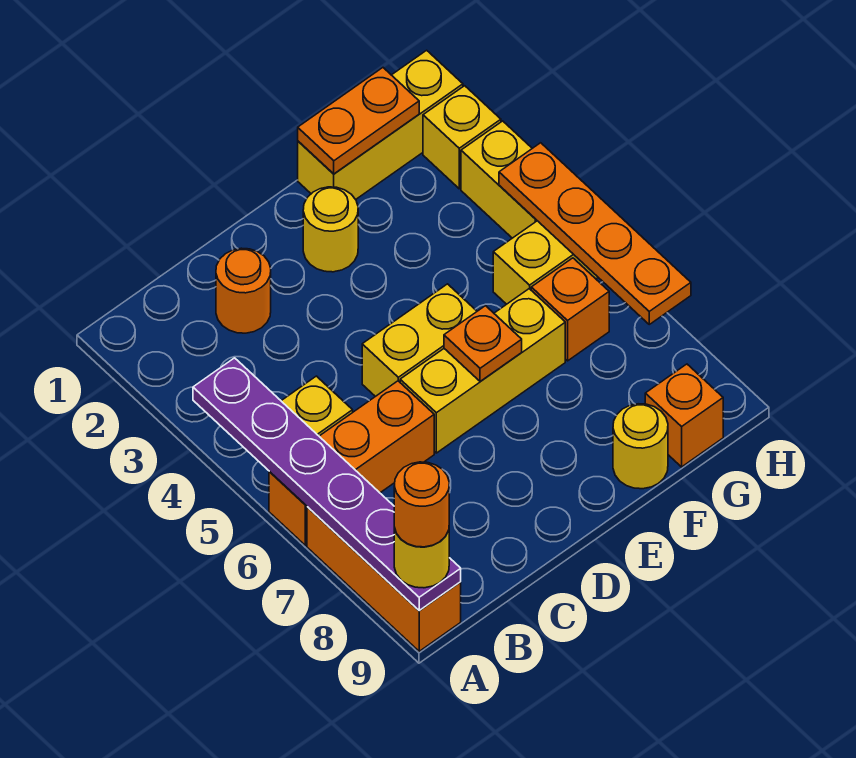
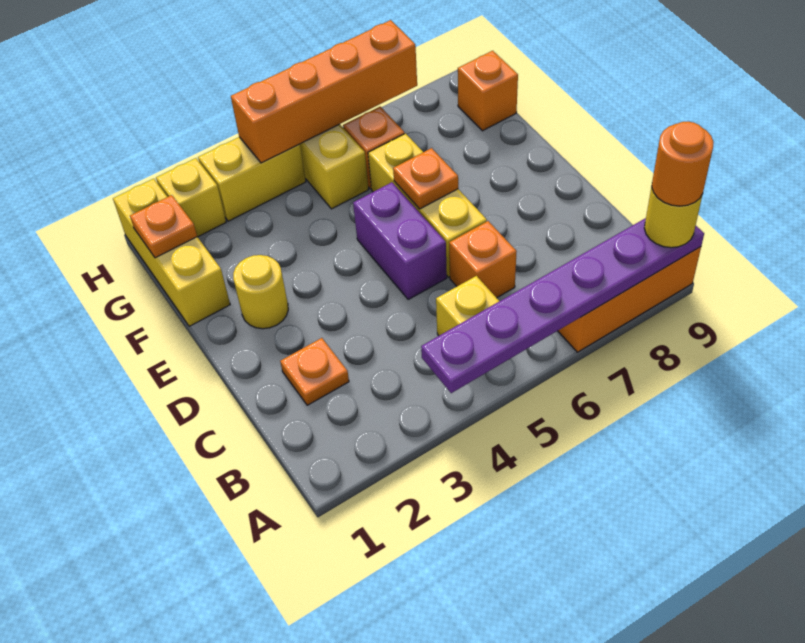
orange brick A6:C6 level 1 -> orange brick C6 level 1
orange round brick C2 level 1 -> orange plate C2 level 1
yellow brick D5:E5 level 1 -> purple brick D5:E5 level 1
orange plate F1:G1 level 2 -> orange plate G1 level 2
yellow round brick F9 level 1 -> none
orange plate H4:H7 level 2 -> orange brick H4:H7 level 2

